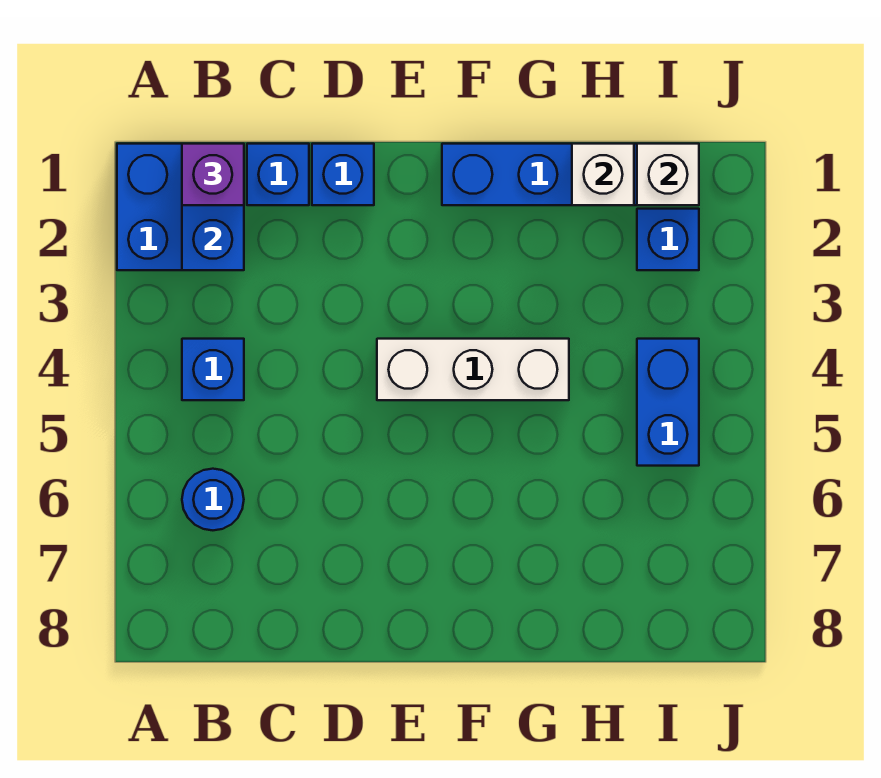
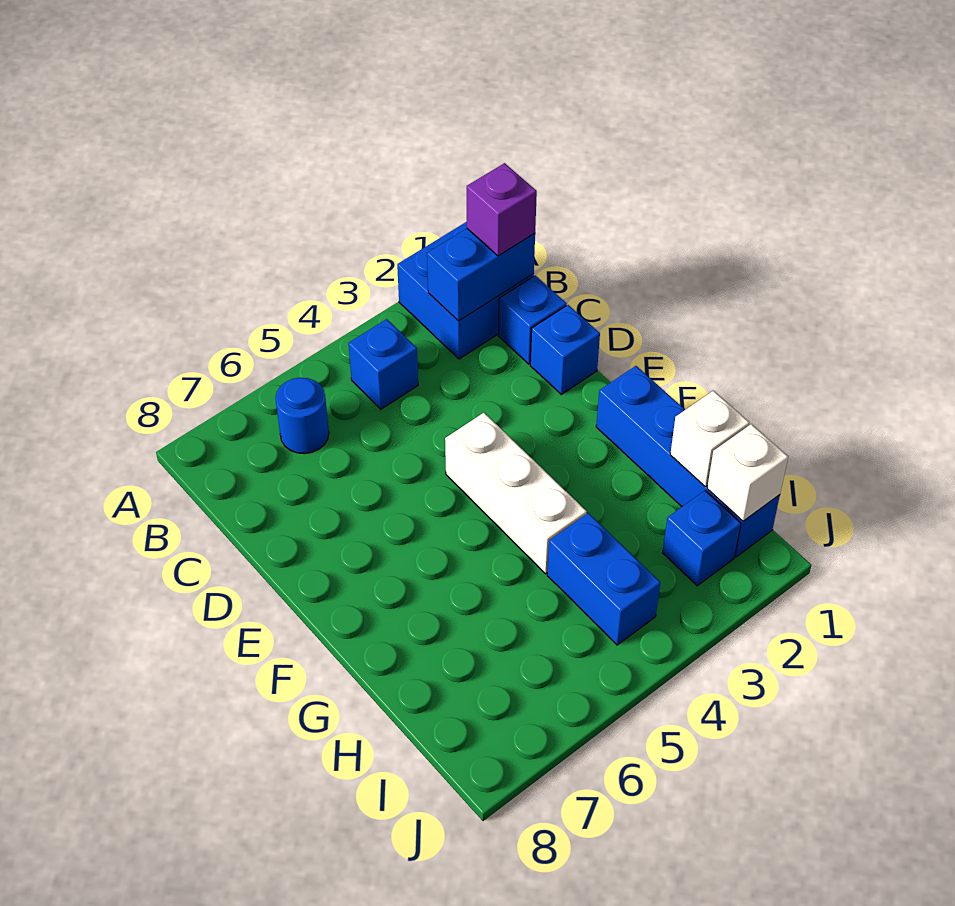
blue brick I4:I5 level 1 -> blue brick H4:I4 level 1

